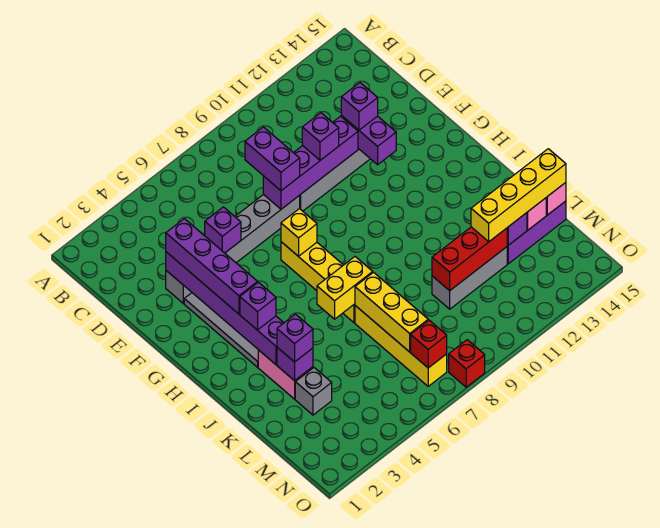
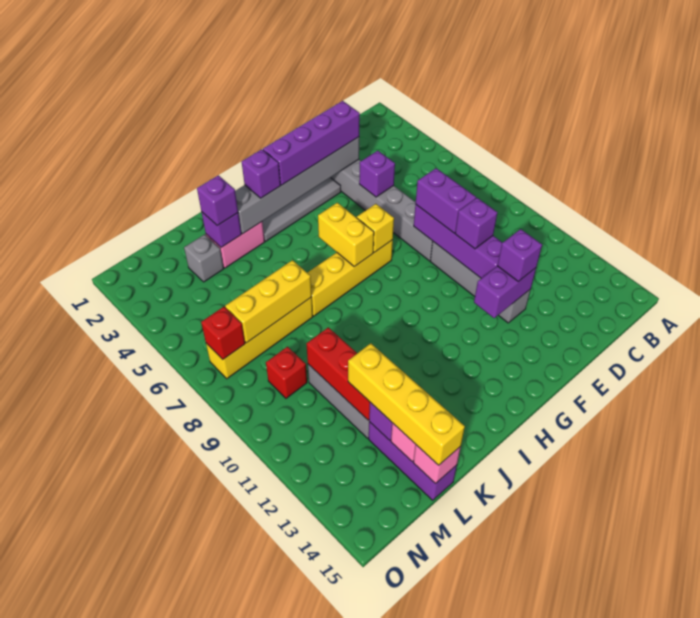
purple brick D8:E8 level 3 -> purple brick E8:E9 level 3
purple brick E3:J3 level 2 -> grey brick E3:J3 level 2
yellow brick J6:J7 level 2 -> yellow brick H6:H7 level 2
red brick O8 level 1 -> red brick M9 level 1

